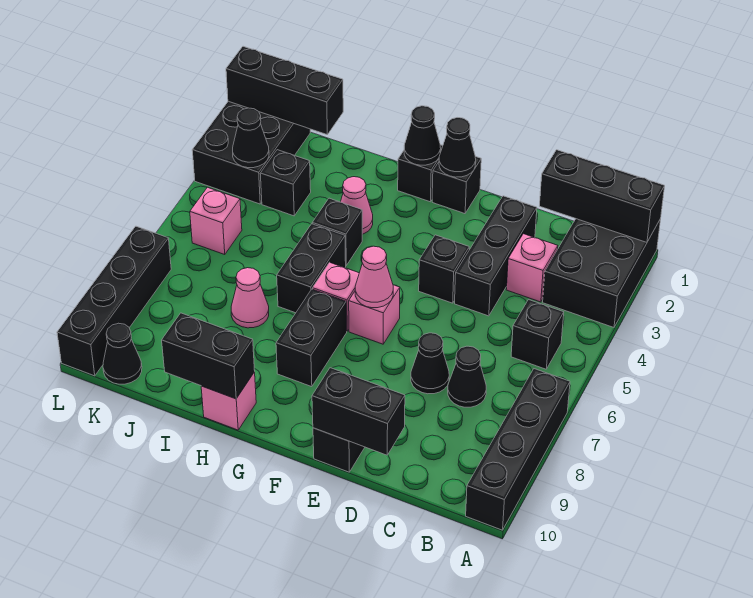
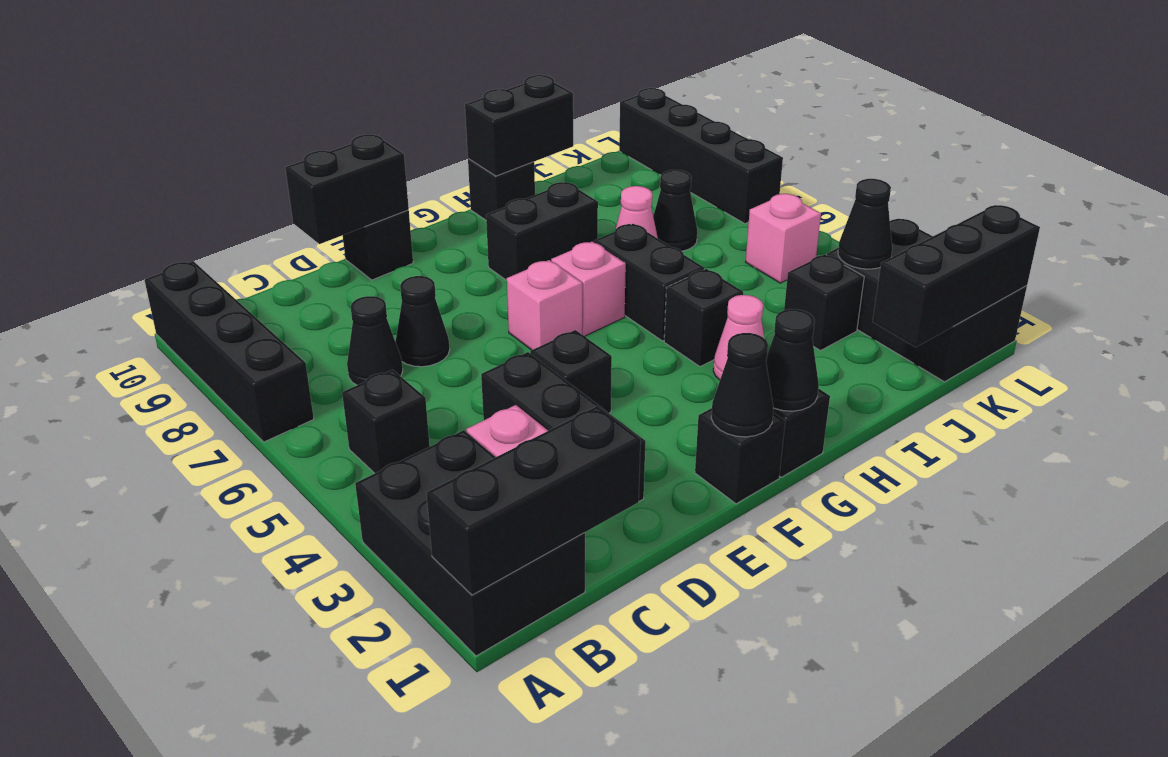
pink cone F6 level 2 -> none
black brick G7:G8 level 1 -> black brick G8:H8 level 1
pink brick H10 level 1 -> black brick H10 level 1
black cone K10 level 1 -> black cone J7 level 1

